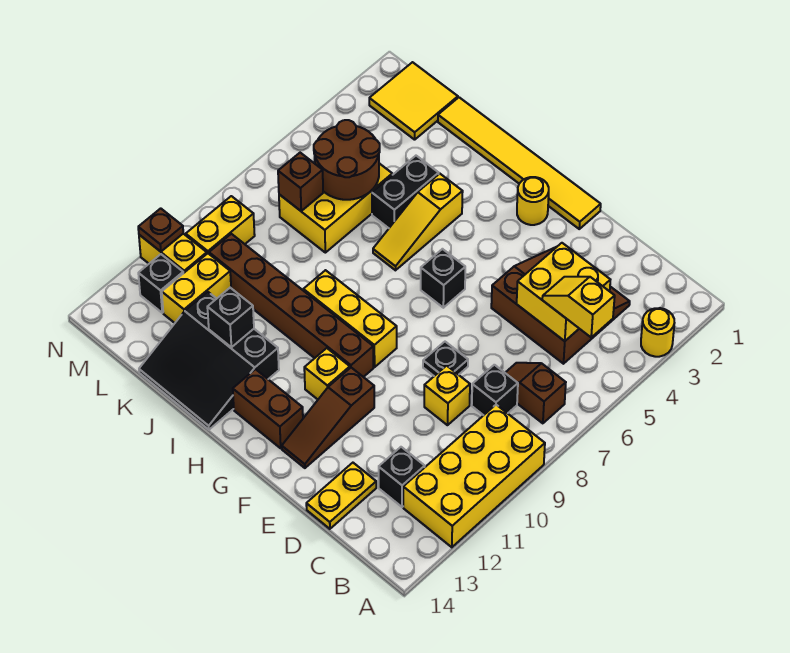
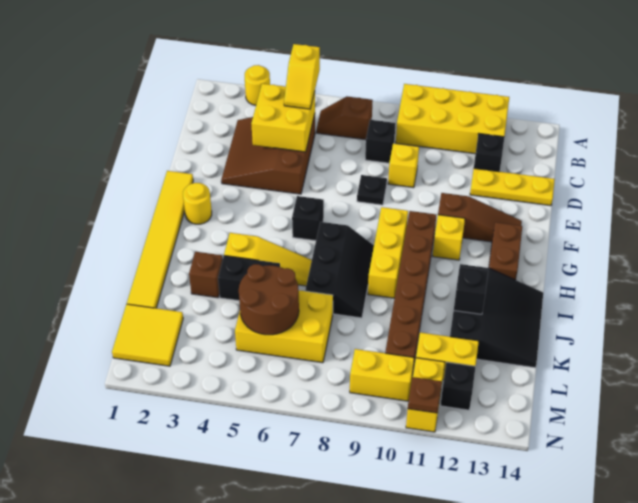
brown slope B7:C7 level 1 top B -> brown slope B6:B7 level 1 top 7
yellow plate D13:D14 level 1 -> yellow plate D12:D14 level 1
none -> black slope H7:J8 level 1 top 7
brown brick L7 level 2 -> brown brick J3 level 1

